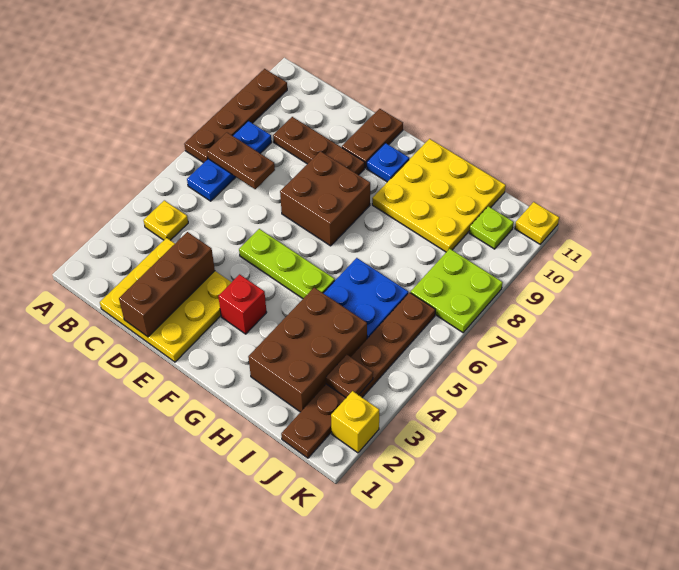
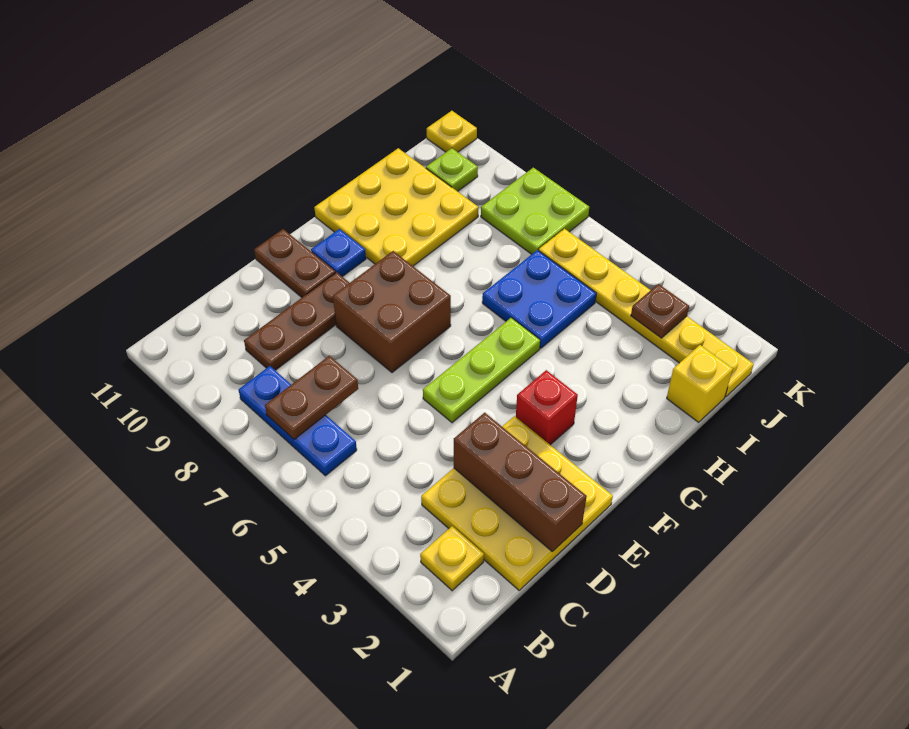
brown plate A7:A10 level 1 -> none
yellow plate B4 level 1 -> yellow plate B2 level 1
brown brick H2:I4 level 1 -> none
brown plate J1:J6 level 1 -> yellow plate J1:J6 level 1
yellow brick K2 level 1 -> yellow brick I1 level 1

